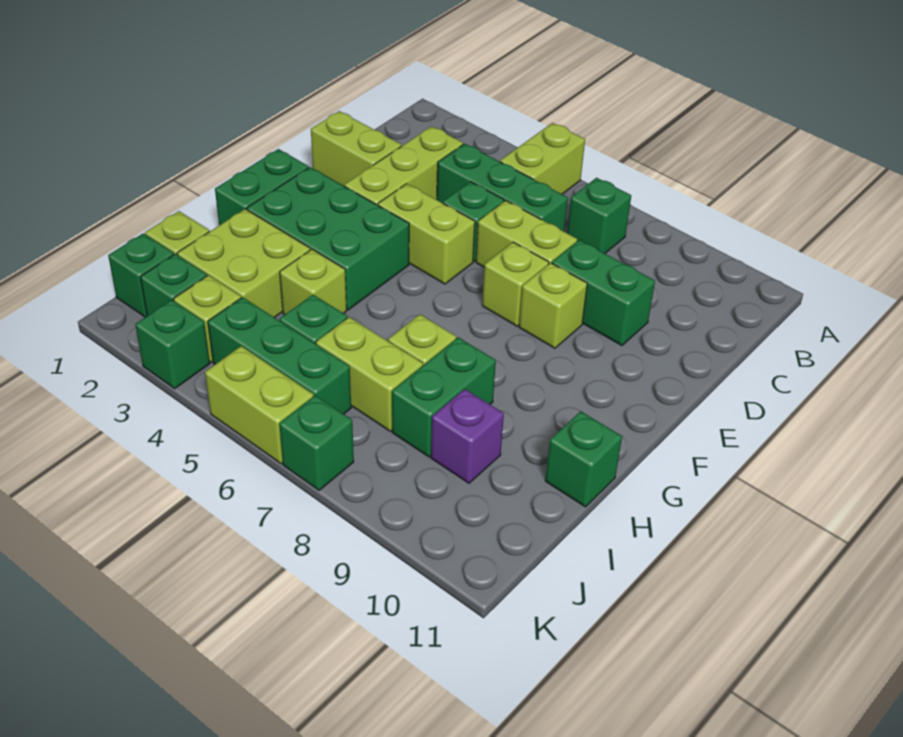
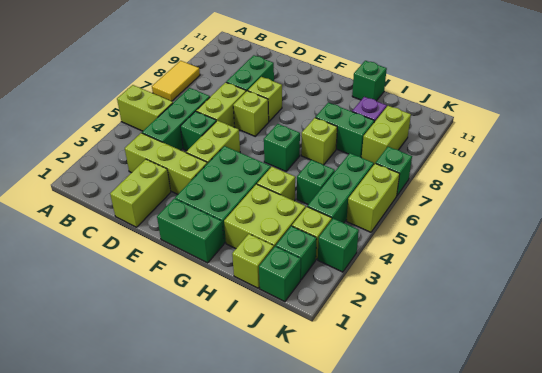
none -> yellow tile A7:A8 level 1
green brick B7 level 1 -> green brick G6 level 1
lime brick I6:I7 level 1 -> lime brick J8:J9 level 1

